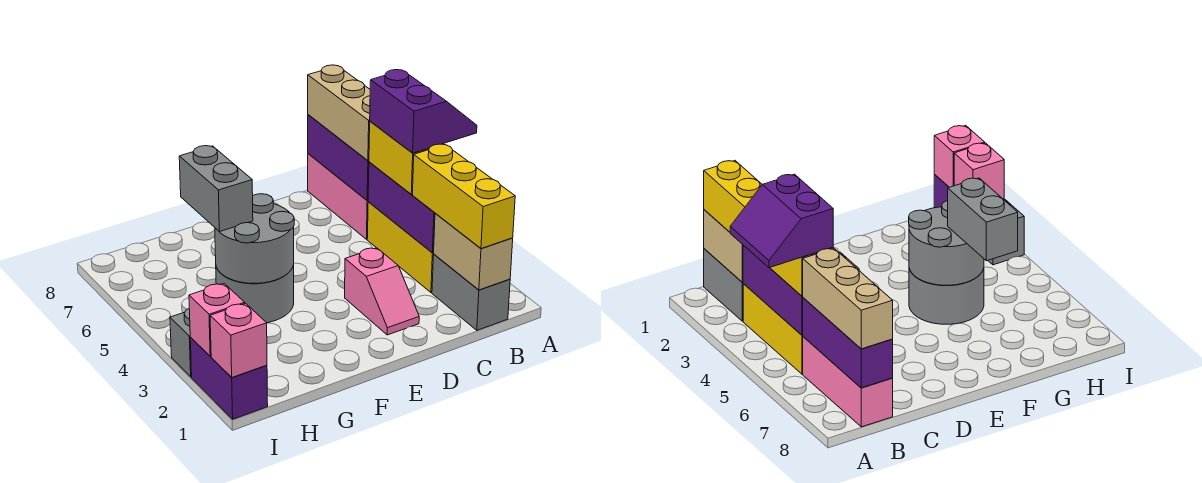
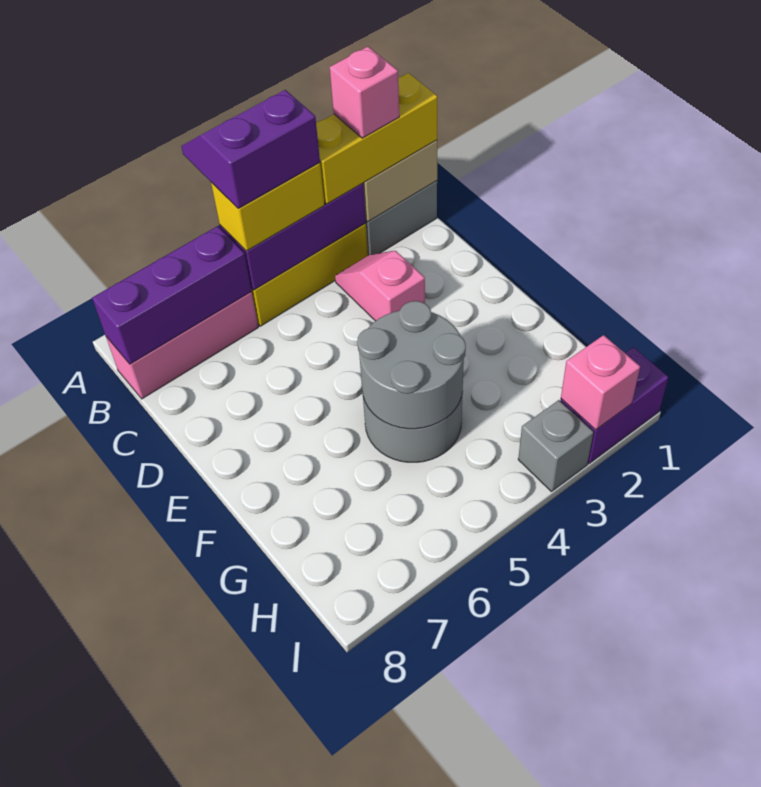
tan brick B6:B8 level 3 -> none
pink slope D2:D3 level 1 top 3 -> pink slope C3:D3 level 1 top D
grey brick G5:G6 level 3 -> none
pink brick I1 level 2 -> pink brick B2 level 4

